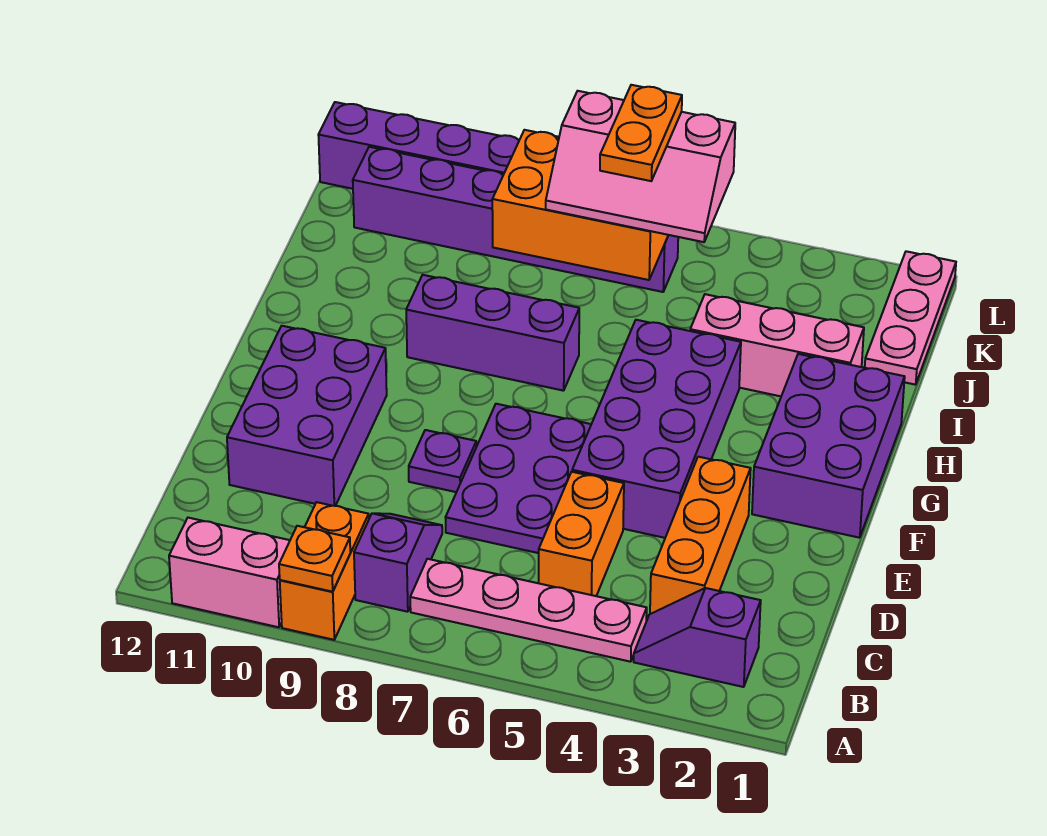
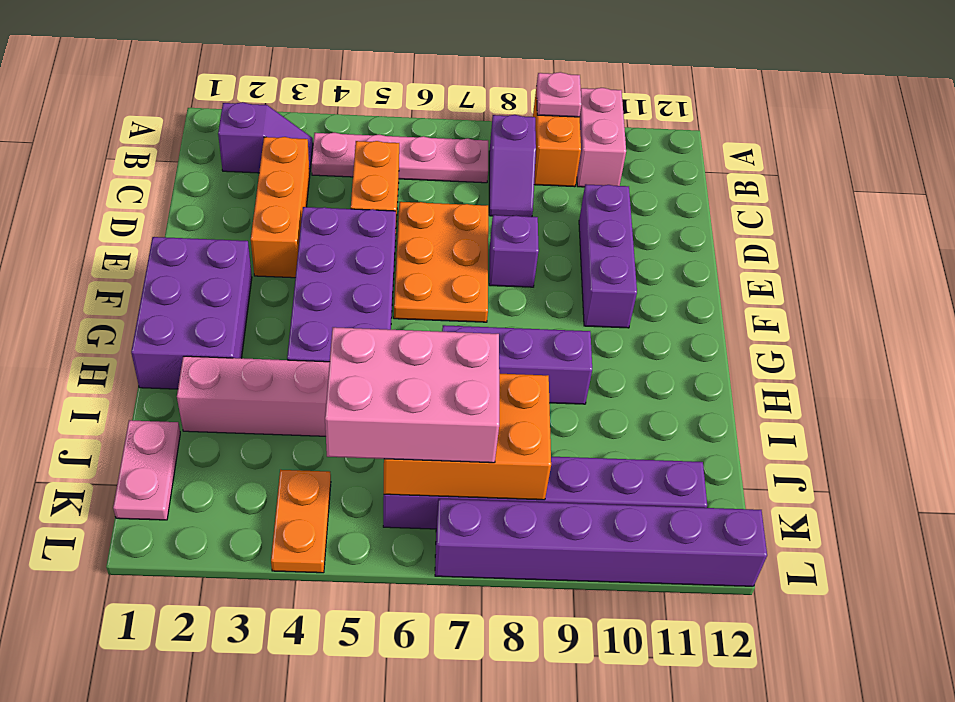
orange plate A9 level 2 -> pink plate A9 level 2
pink brick A10:A11 level 1 -> pink brick A10:B10 level 1
purple plate D6:F7 level 1 -> orange plate D6:F7 level 1
purple brick D10:F11 level 1 -> purple brick D10:F10 level 1
purple plate E8 level 1 -> purple brick E8 level 1
pink plate J1:L1 level 1 -> pink plate J1:K1 level 1
pink slope J5:K7 level 3 top K -> pink brick J5:K7 level 3
orange plate J6:K6 level 4 -> orange plate K4:L4 level 1

